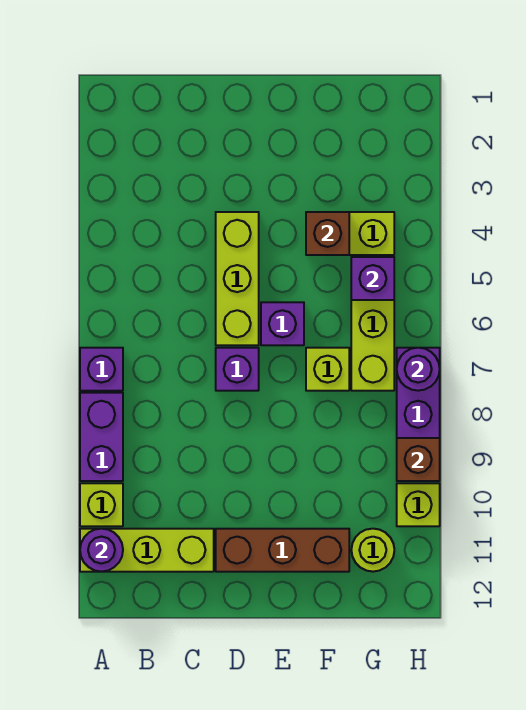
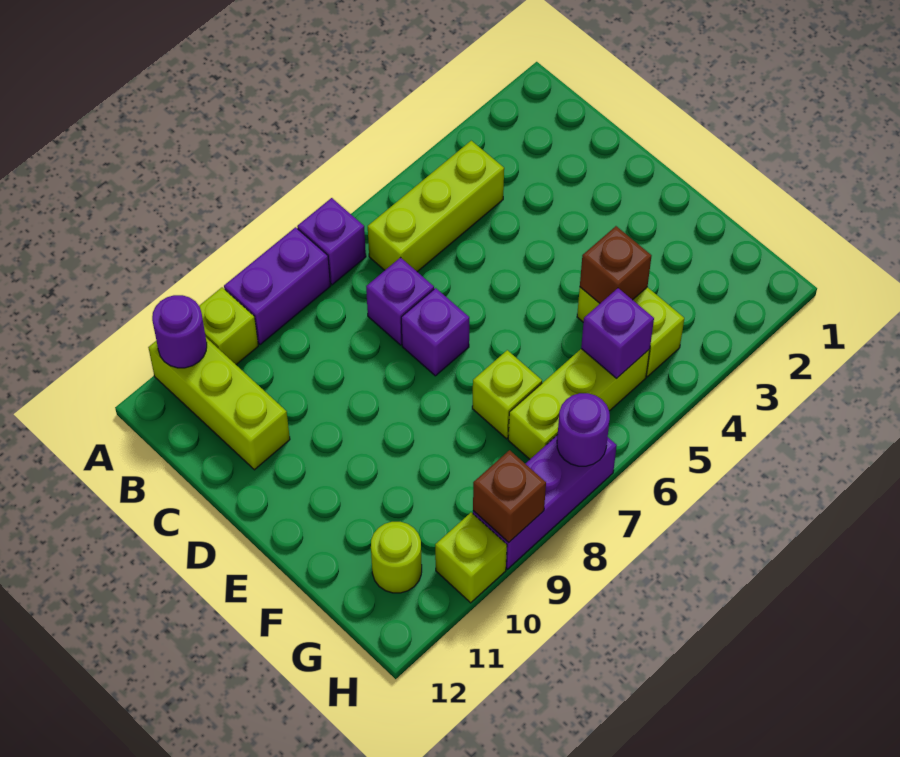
lime brick D4:D6 level 1 -> lime brick B4:B6 level 1
brown brick D11:F11 level 1 -> none
purple brick E6 level 1 -> purple brick C7 level 1

